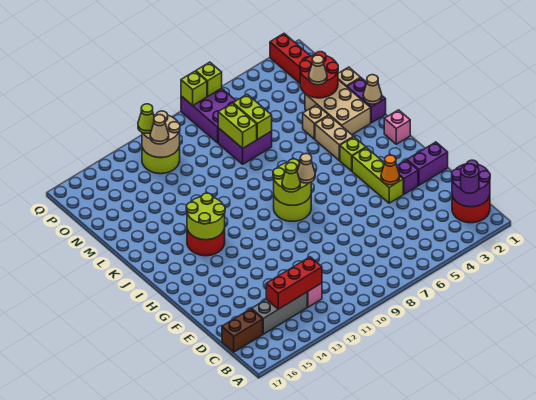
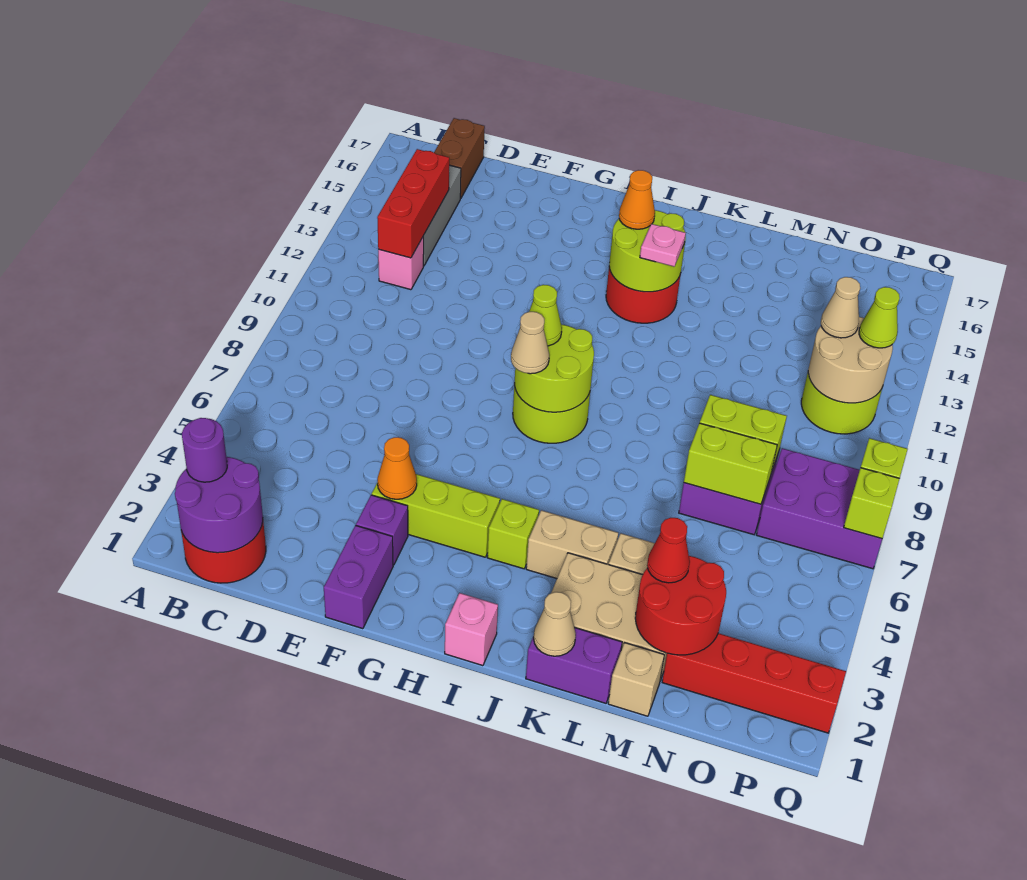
none -> orange cone I14 level 3
none -> pink plate J13 level 3
tan cone M3 level 3 -> red cone M3 level 3

